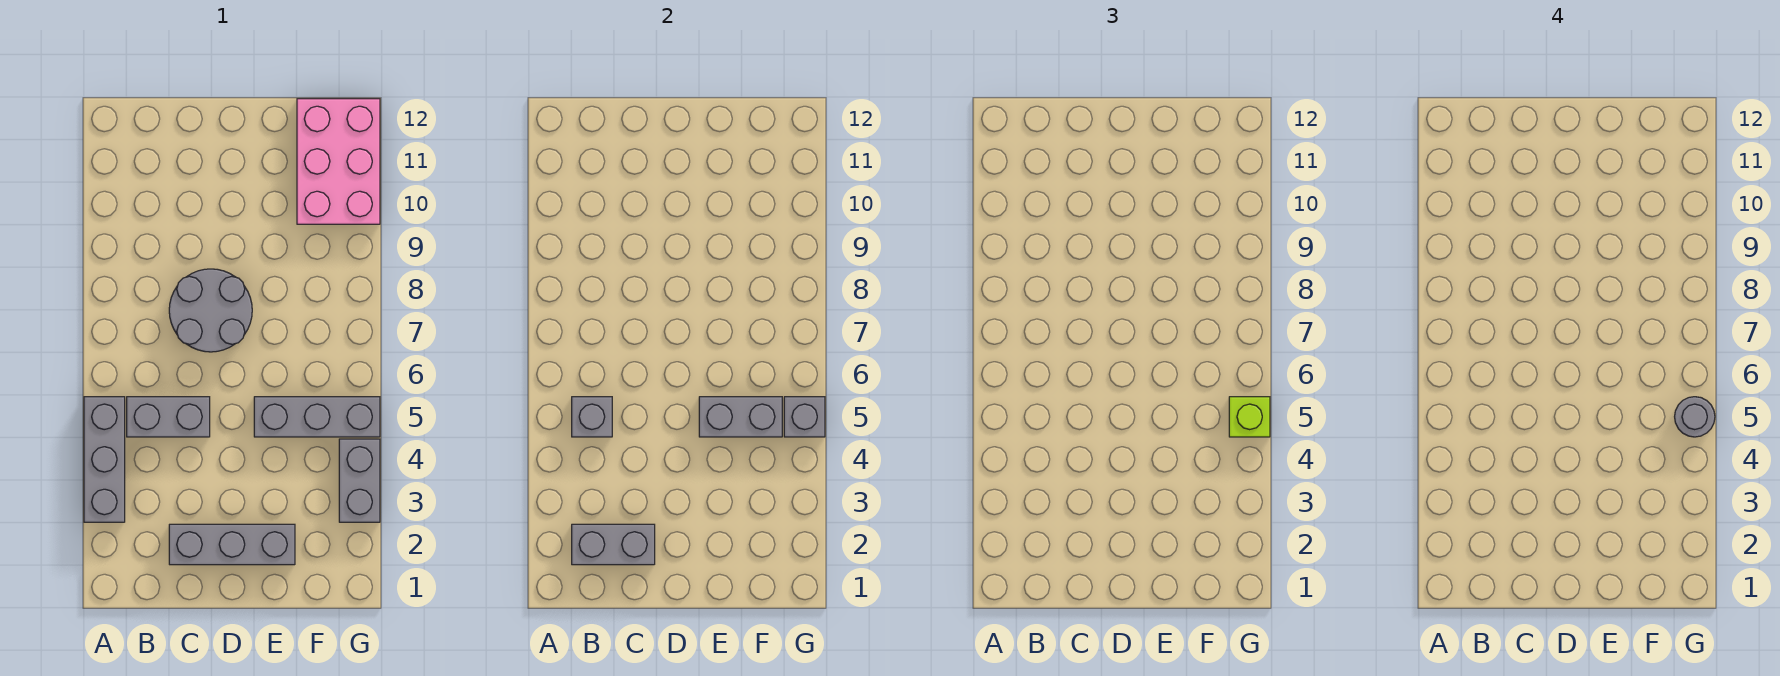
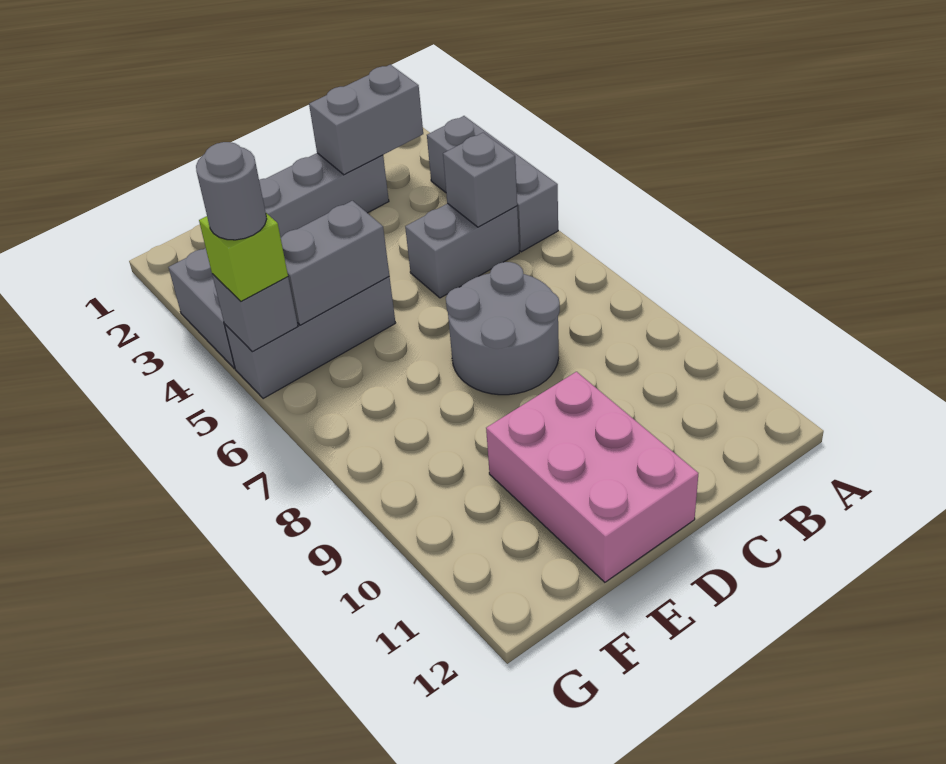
pink brick F10:G12 level 1 -> pink brick D10:E12 level 1

